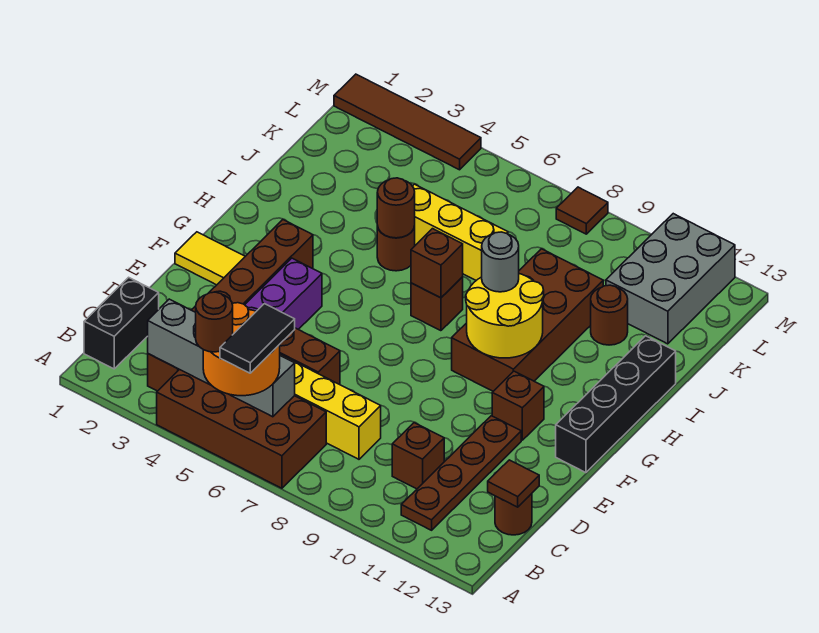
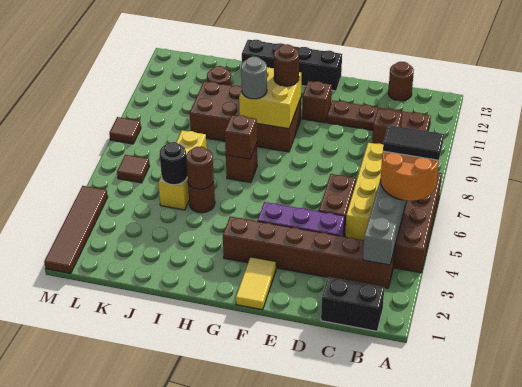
brown round brick A5 level 4 -> brown round brick G10 level 3
brown tile C13 level 2 -> brown tile L6 level 1
yellow round brick G9:H10 level 2 -> yellow brick G9:H10 level 2
none -> black round brick J5 level 2
grey brick K11:M12 level 1 -> none

